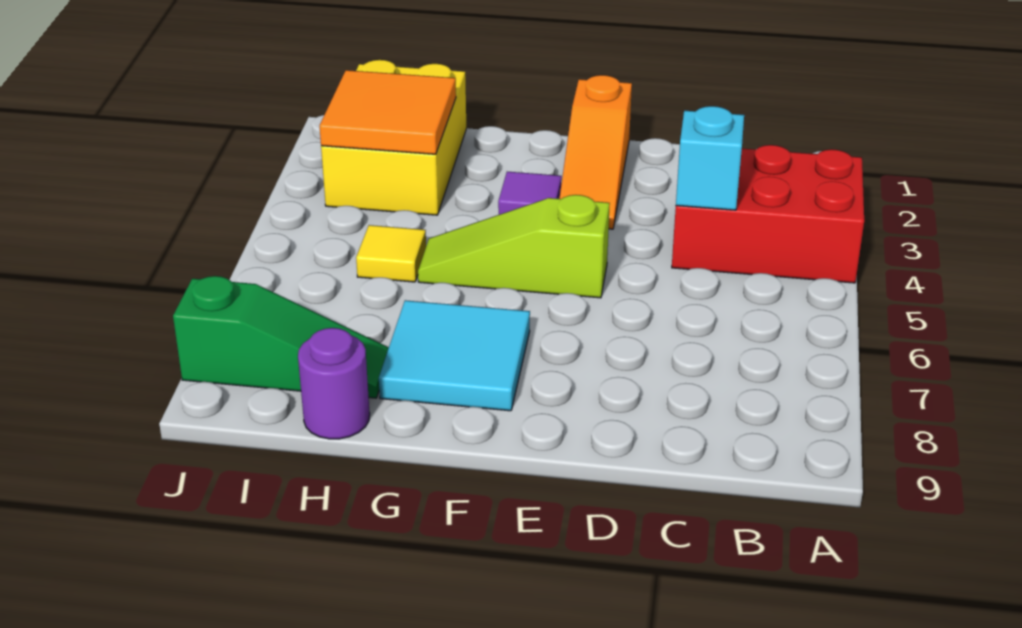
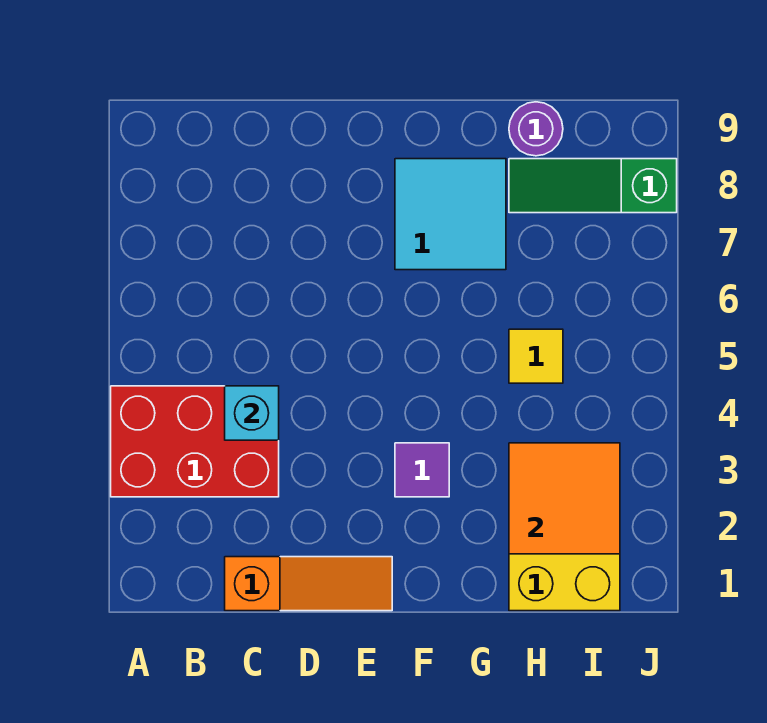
orange slope E1:E3 level 1 top 1 -> orange slope C1:E1 level 1 top C
lime slope E5:G5 level 1 top E -> none

